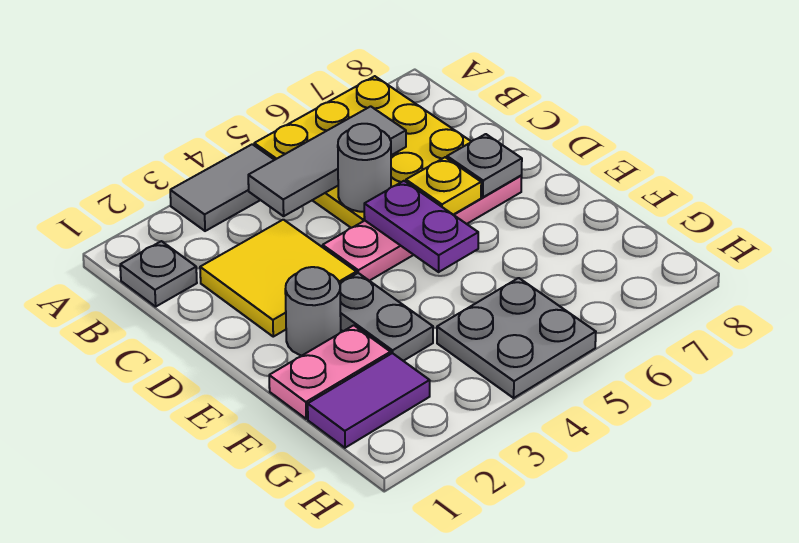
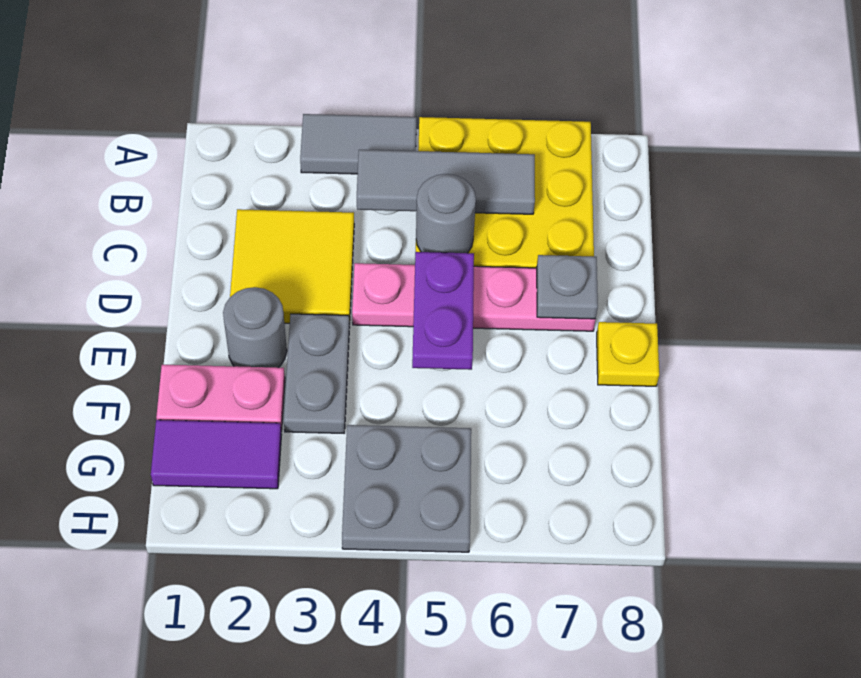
grey plate B1 level 1 -> none
yellow plate D6 level 2 -> yellow plate E8 level 1

